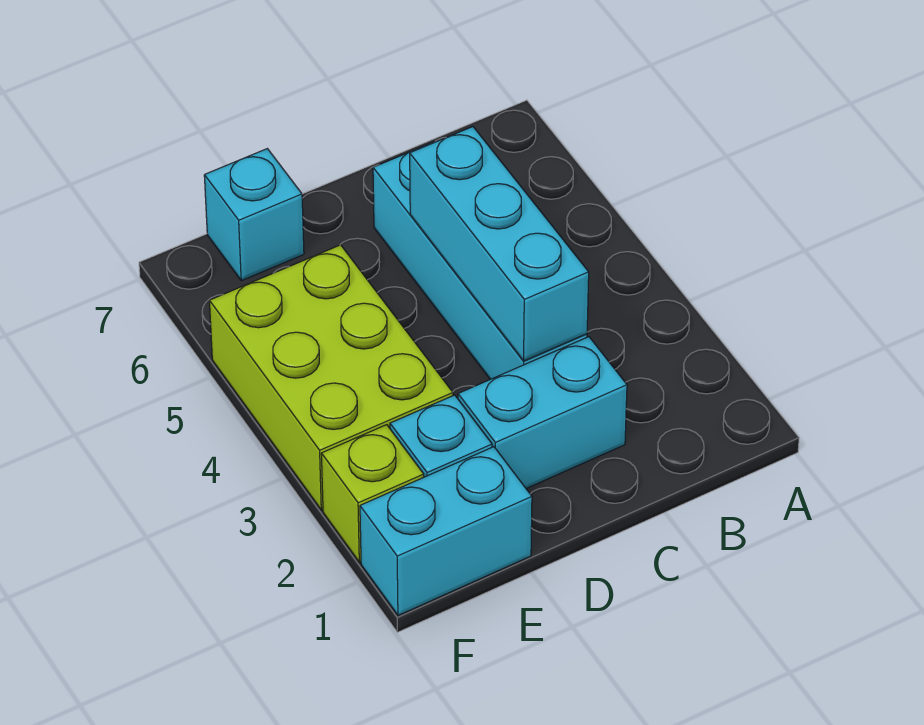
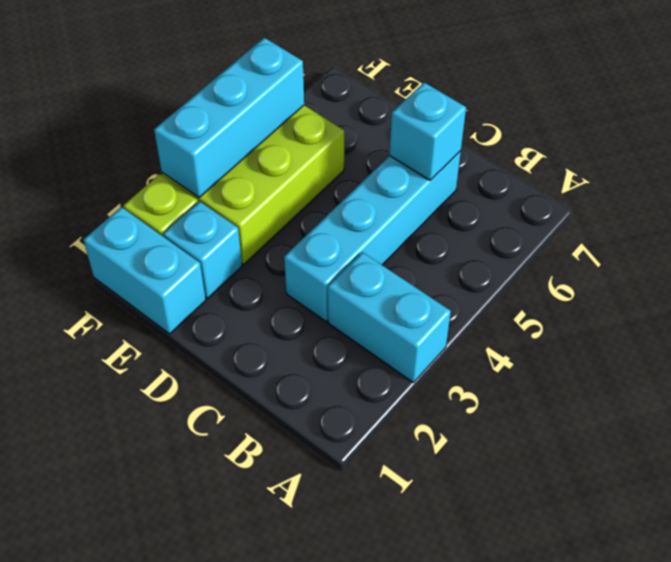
cyan brick C2:D2 level 1 -> cyan brick A3:B3 level 1
cyan brick C3:C5 level 2 -> cyan brick F3:F5 level 2
cyan brick E7 level 1 -> cyan brick C6 level 2

